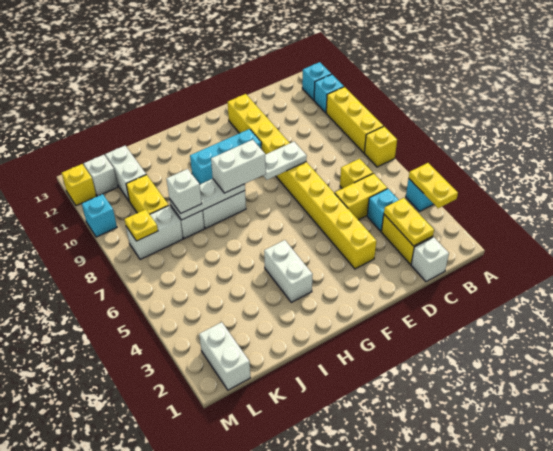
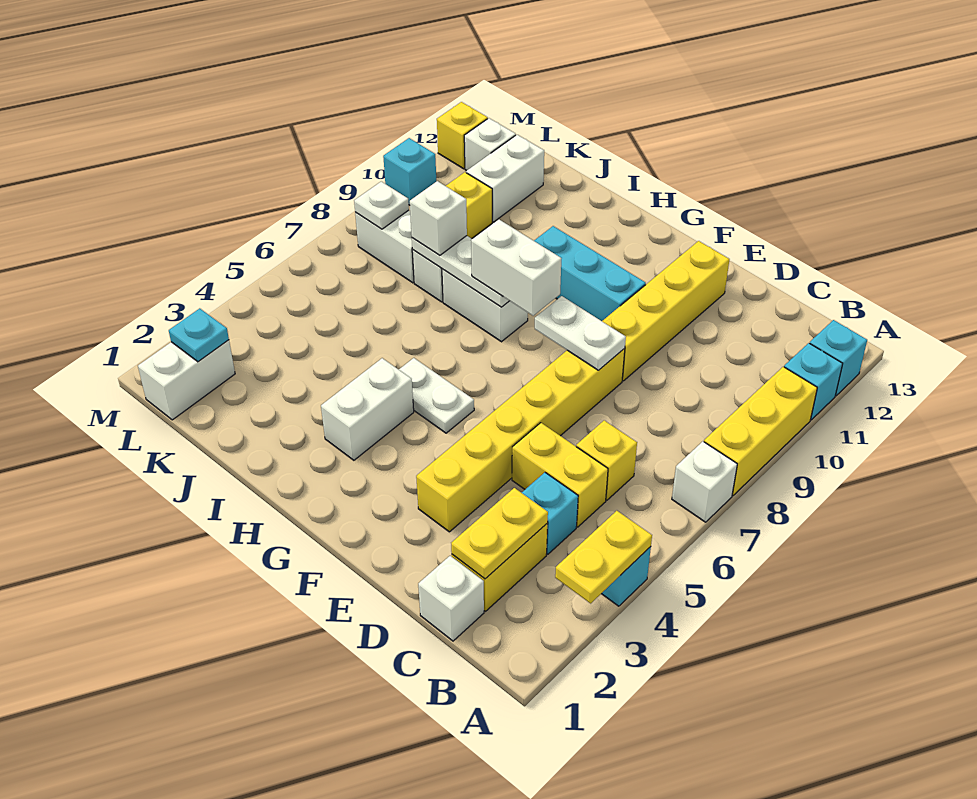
yellow brick A7 level 1 -> white brick A7 level 1
none -> white plate G5:H5 level 1
none -> cyan plate L2 level 2
yellow plate L8 level 2 -> white plate L8 level 2

